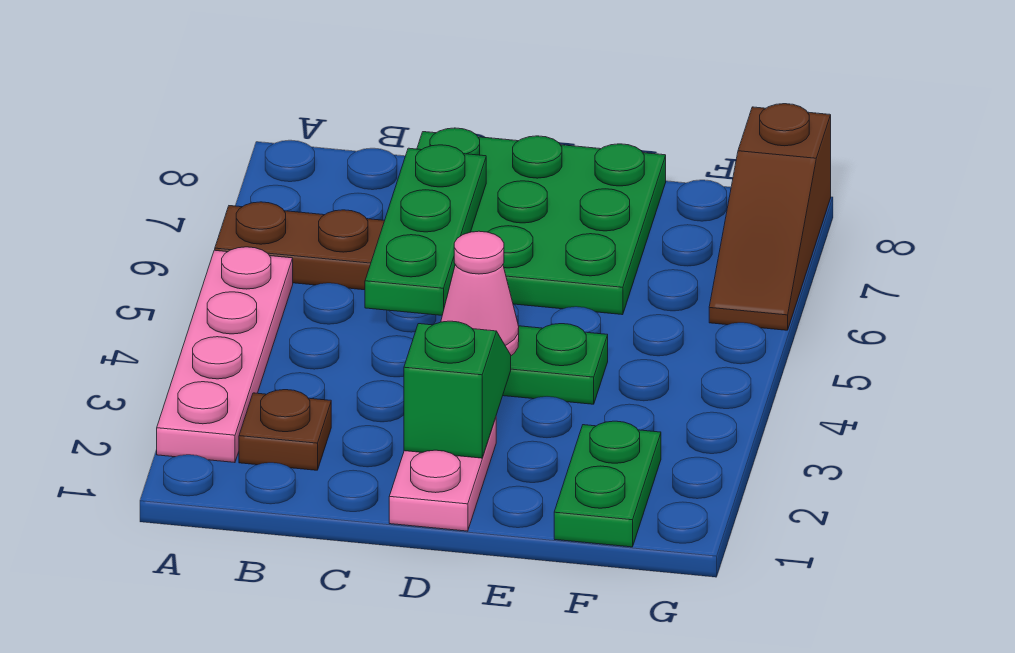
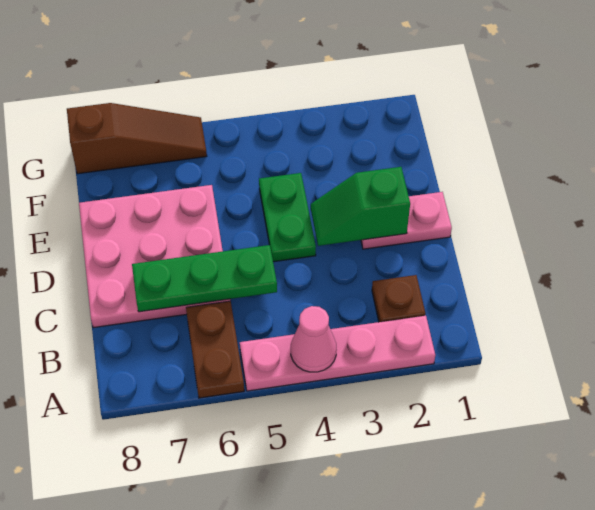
green plate C6:E8 level 1 -> pink plate C6:E8 level 1
pink cone D4 level 2 -> pink cone A4 level 2
green plate F1:F2 level 1 -> none

